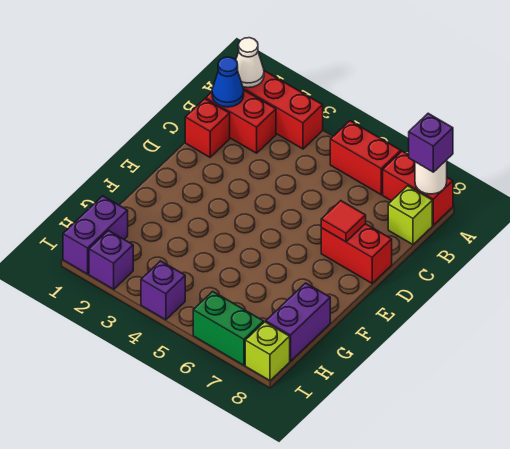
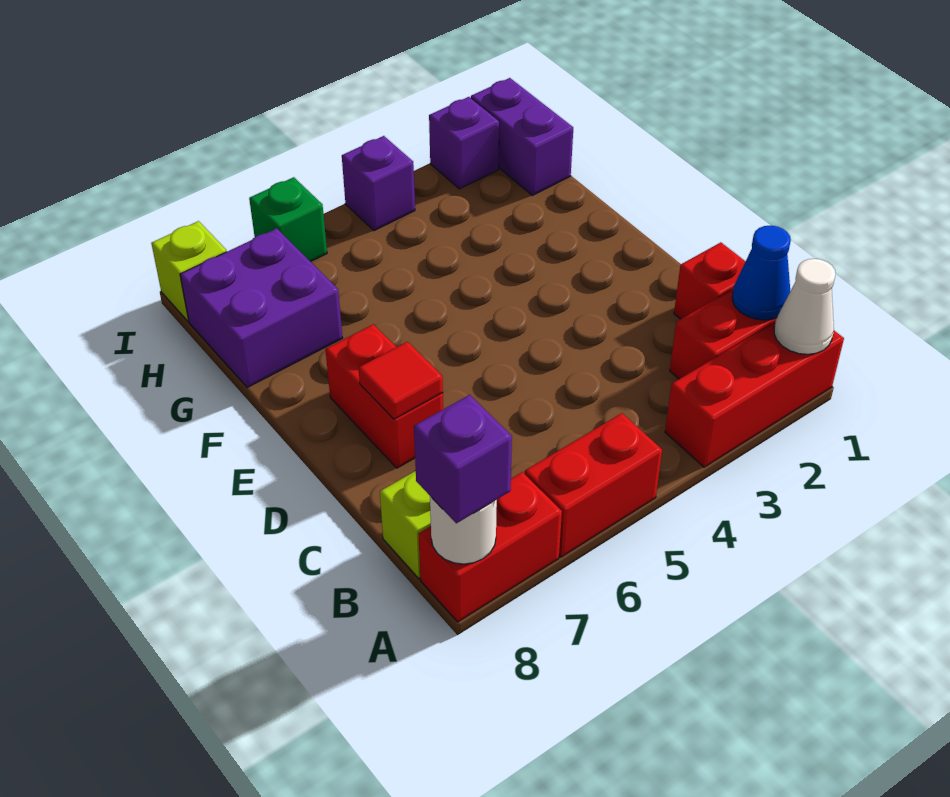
red brick D7:D8 level 1 -> red brick D7:E7 level 1
purple brick G8:H8 level 1 -> purple brick G7:H8 level 1
green brick I6:I7 level 1 -> green brick I6 level 1

